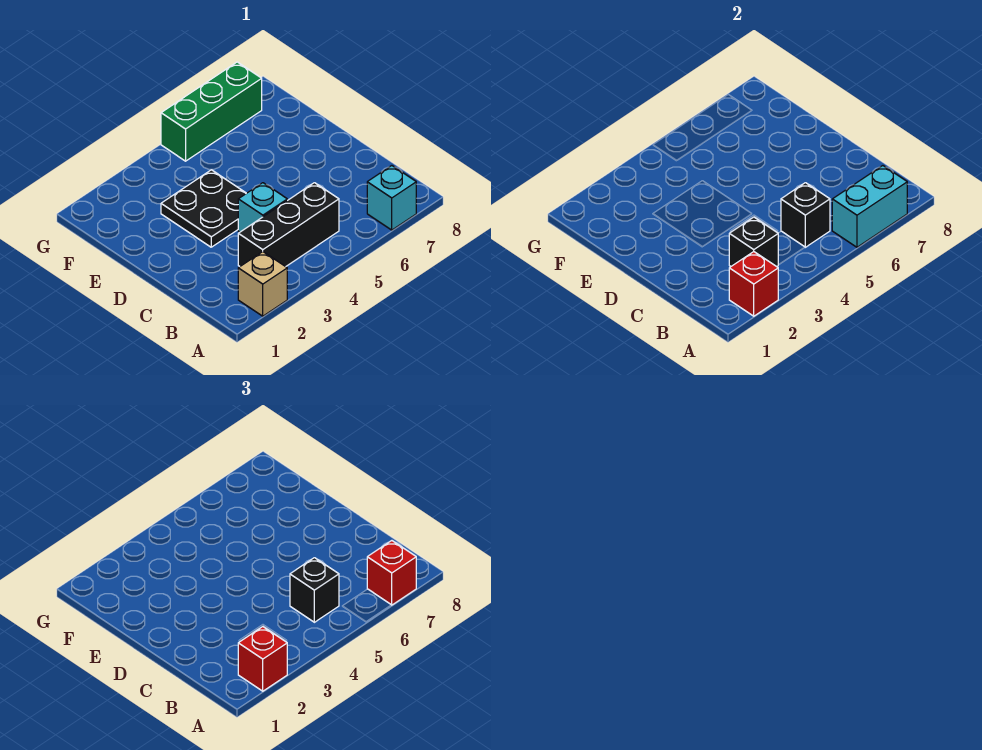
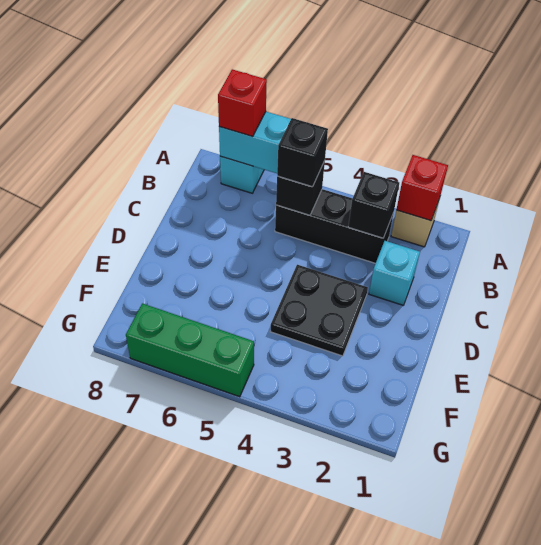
red brick A2 level 3 -> none
cyan brick C4 level 1 -> cyan brick C2 level 1

